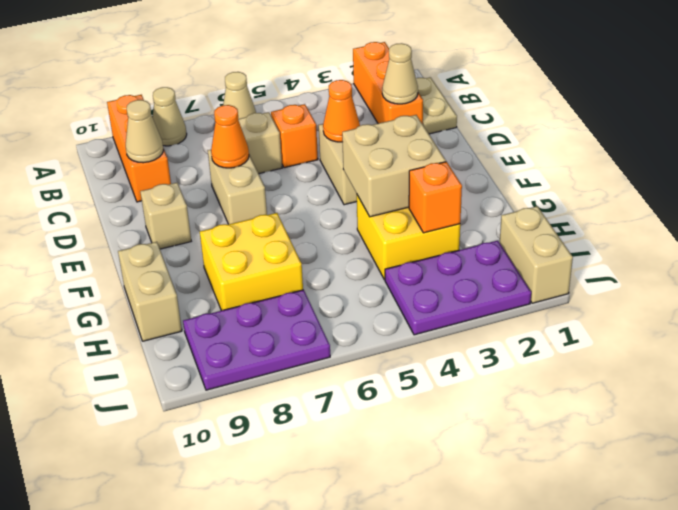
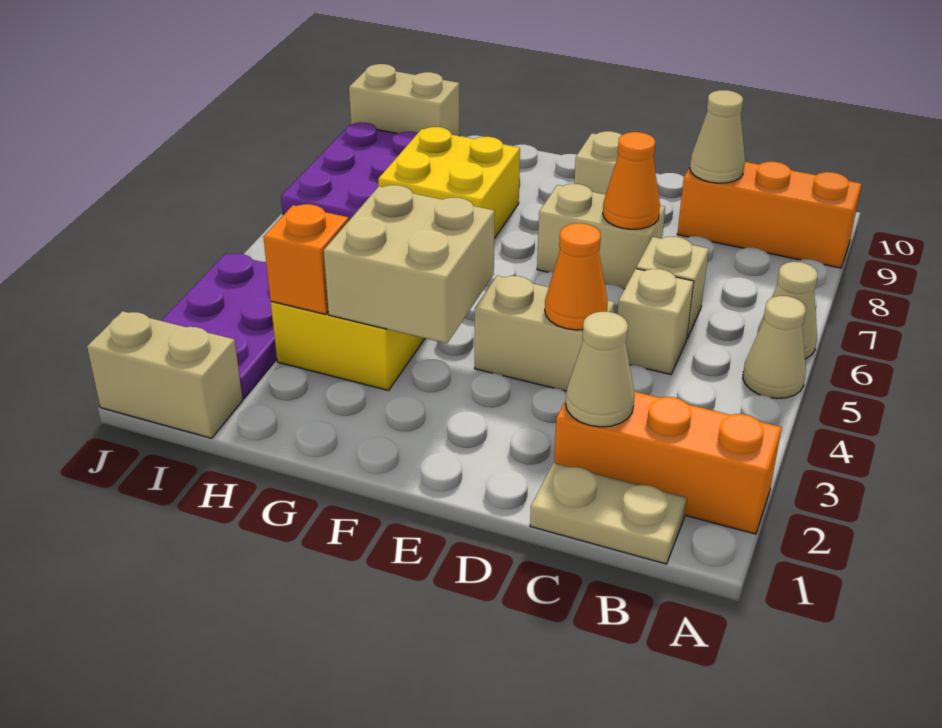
tan cone A8 level 1 -> tan cone A5 level 1
orange brick C5 level 1 -> tan brick C5 level 1
tan brick G10:H10 level 1 -> tan brick I10:J10 level 1

